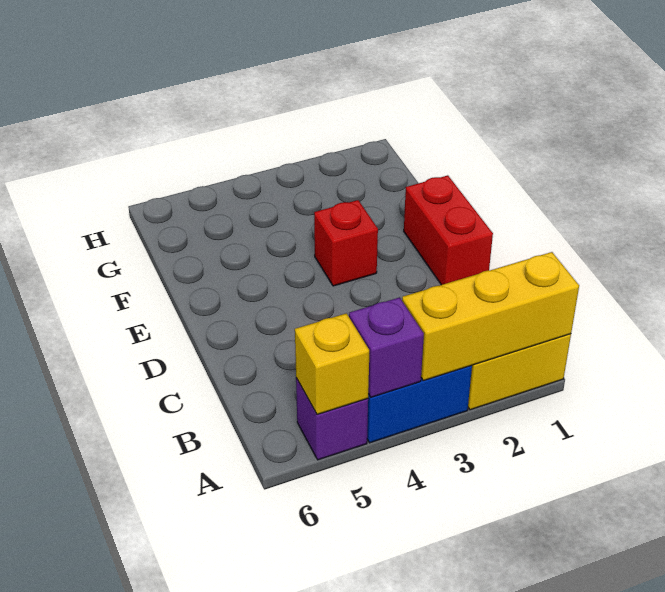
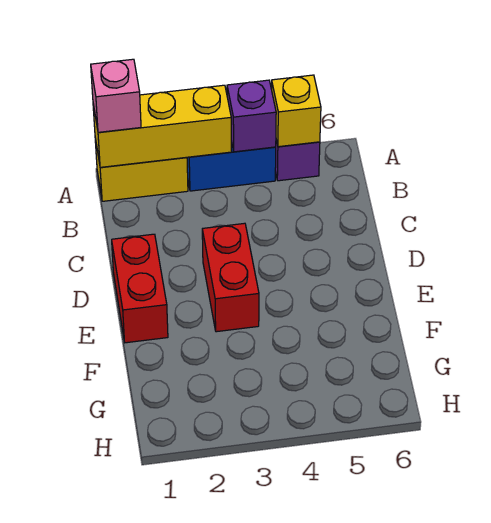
none -> pink brick A1 level 3
red brick E3 level 1 -> red brick D3:E3 level 1

